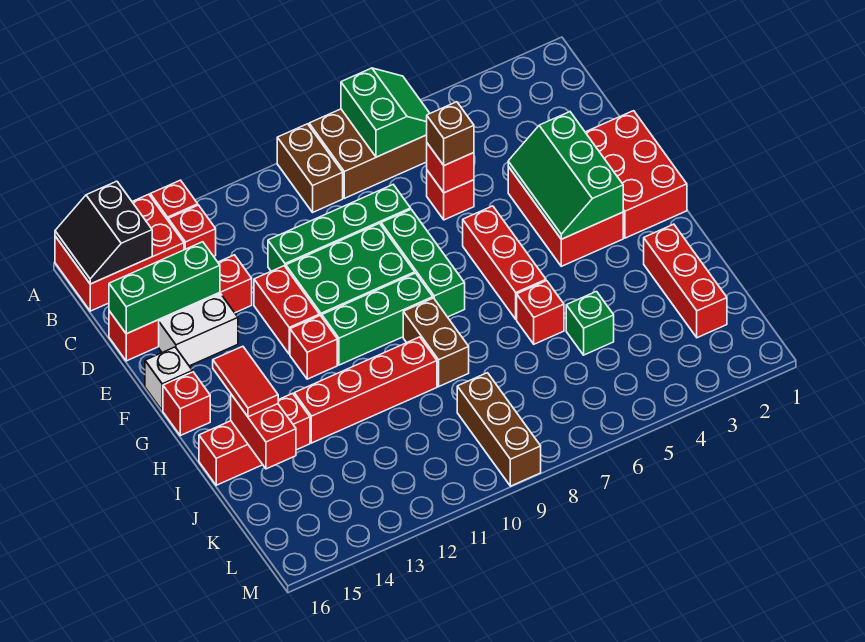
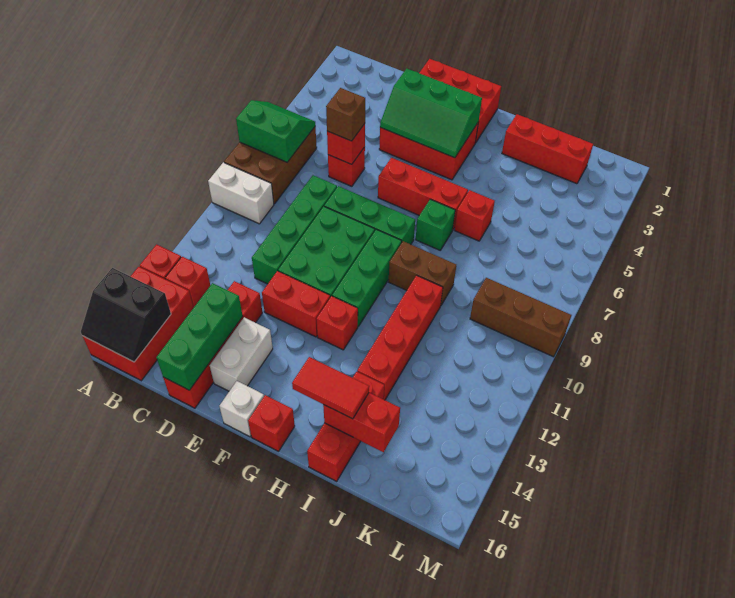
brown brick A9:B9 level 1 -> white brick A9:B9 level 1
green brick J5 level 1 -> green brick H7 level 1

